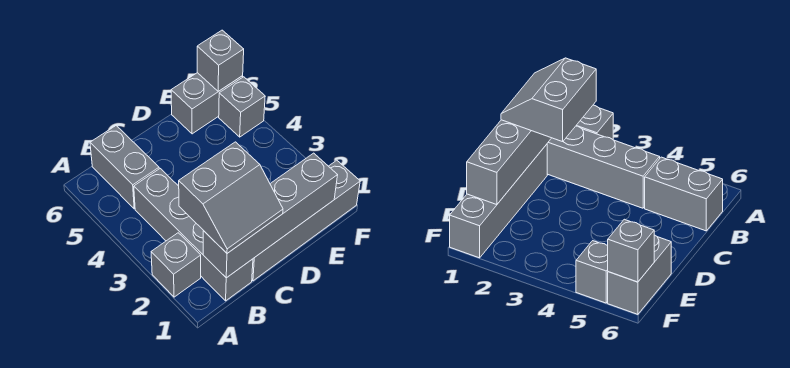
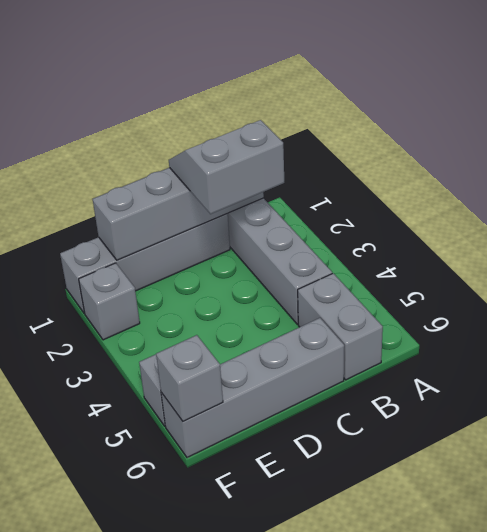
grey brick A2 level 1 -> grey brick F2 level 1
grey brick E6:F6 level 1 -> grey brick C6:F6 level 1

